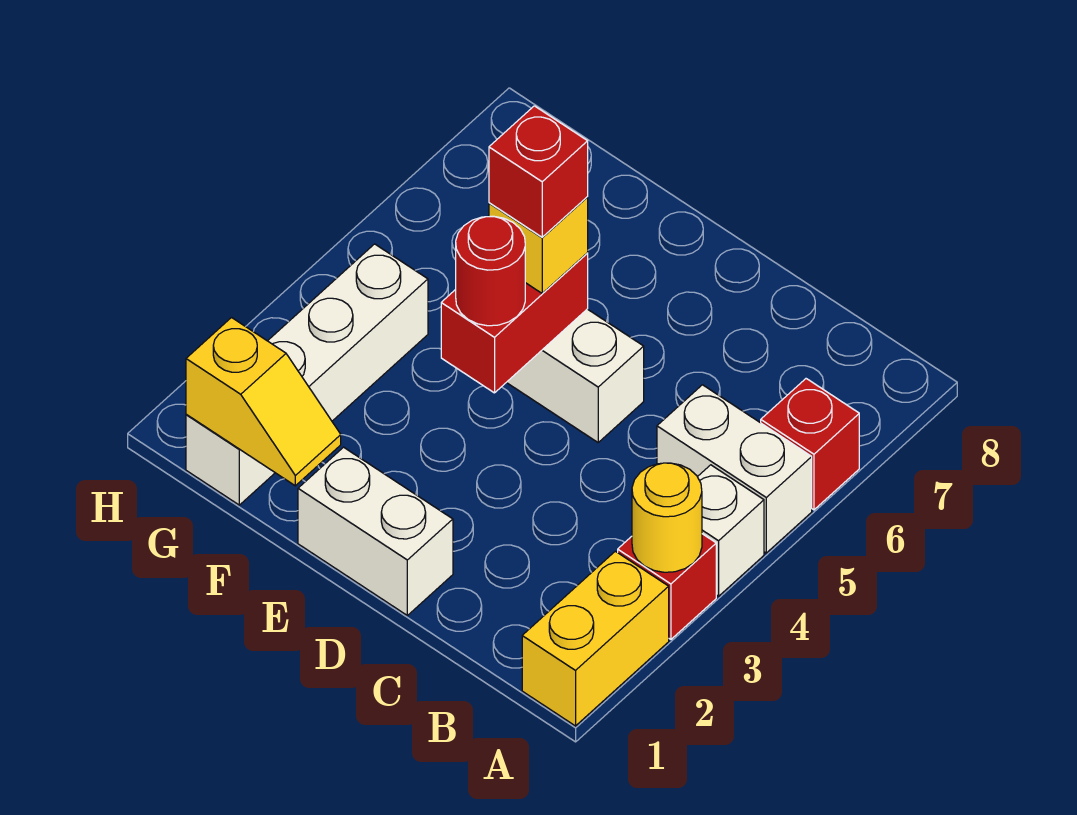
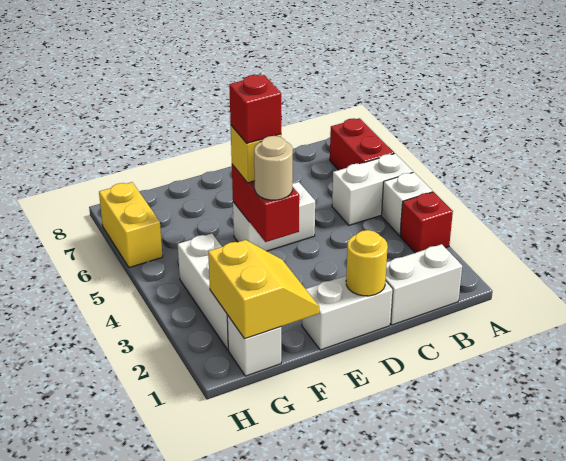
yellow brick A1:A2 level 1 -> yellow brick H6:H7 level 1
yellow round brick A3 level 2 -> yellow round brick D1 level 2
red brick A6 level 1 -> red brick A6:A7 level 1
none -> white brick B1:C1 level 1
red round brick E4 level 3 -> tan round brick E4 level 3
yellow slope F1:G1 level 2 top G -> yellow slope F1:G2 level 2 top G

